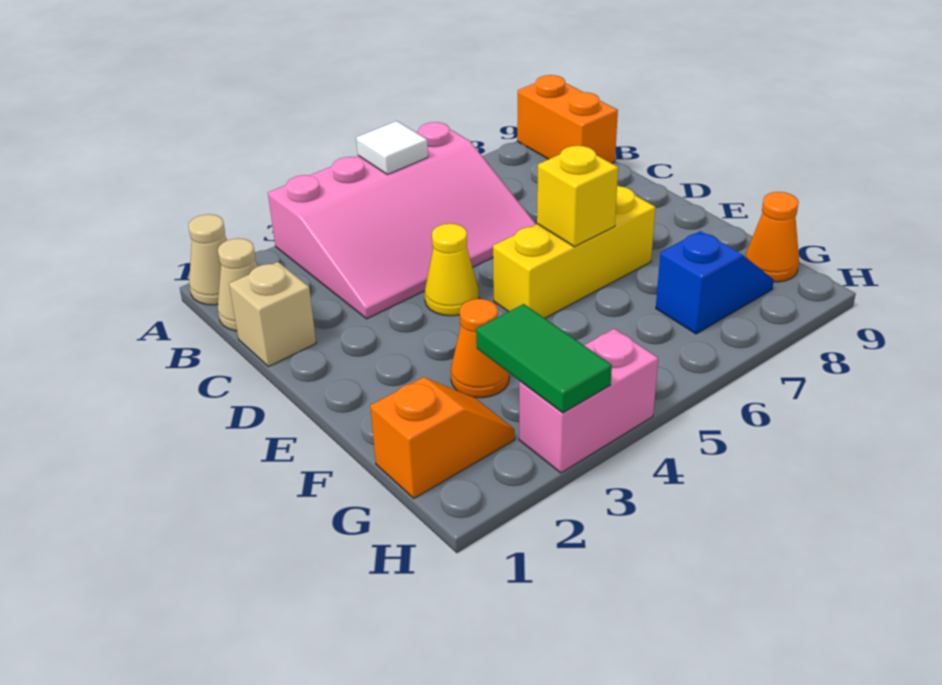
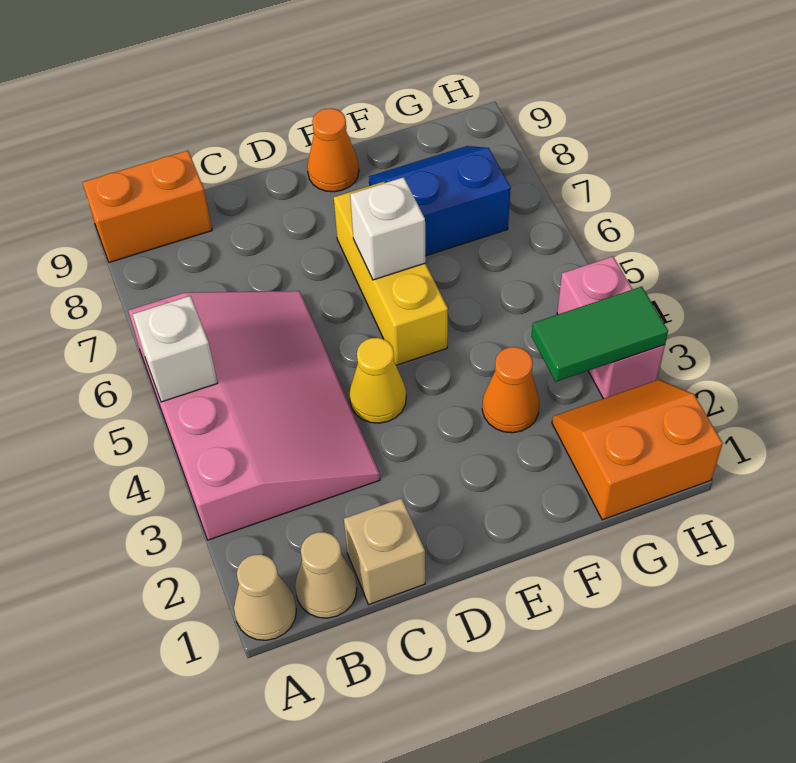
white tile A5 level 2 -> white brick A5 level 2
yellow brick E6 level 2 -> white brick E6 level 2
orange slope G1:G2 level 1 top 1 -> orange slope G1:H2 level 1 top 1
blue slope G7:G8 level 1 top 7 -> blue slope F7:G8 level 1 top 7
orange cone G9 level 1 -> orange cone E9 level 1

